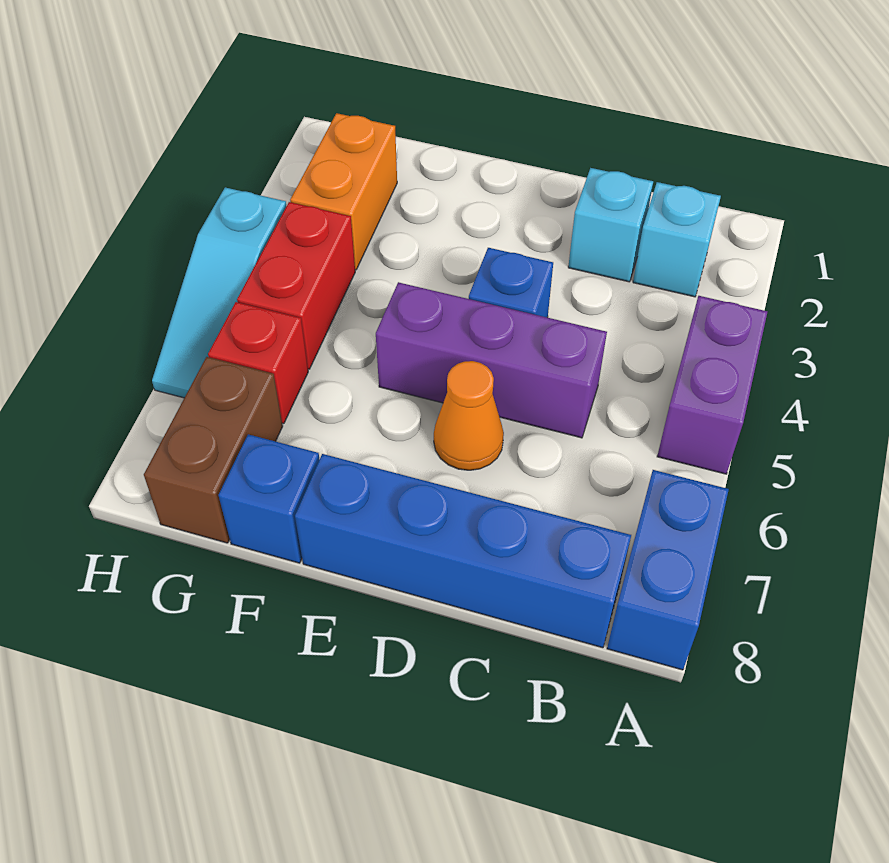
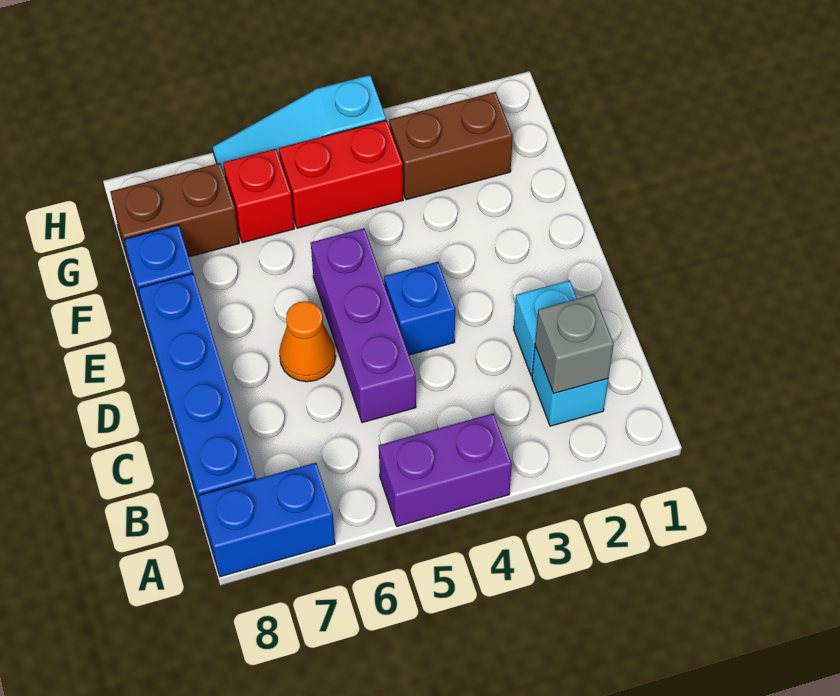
none -> grey brick B2 level 2
orange brick G2:G3 level 1 -> brown brick G2:G3 level 1

